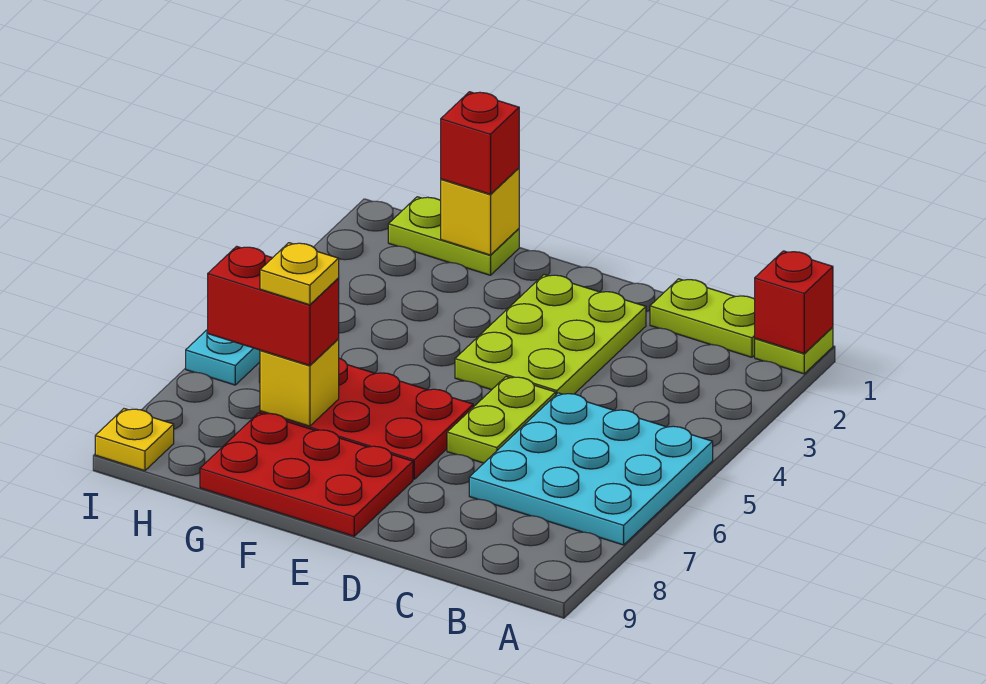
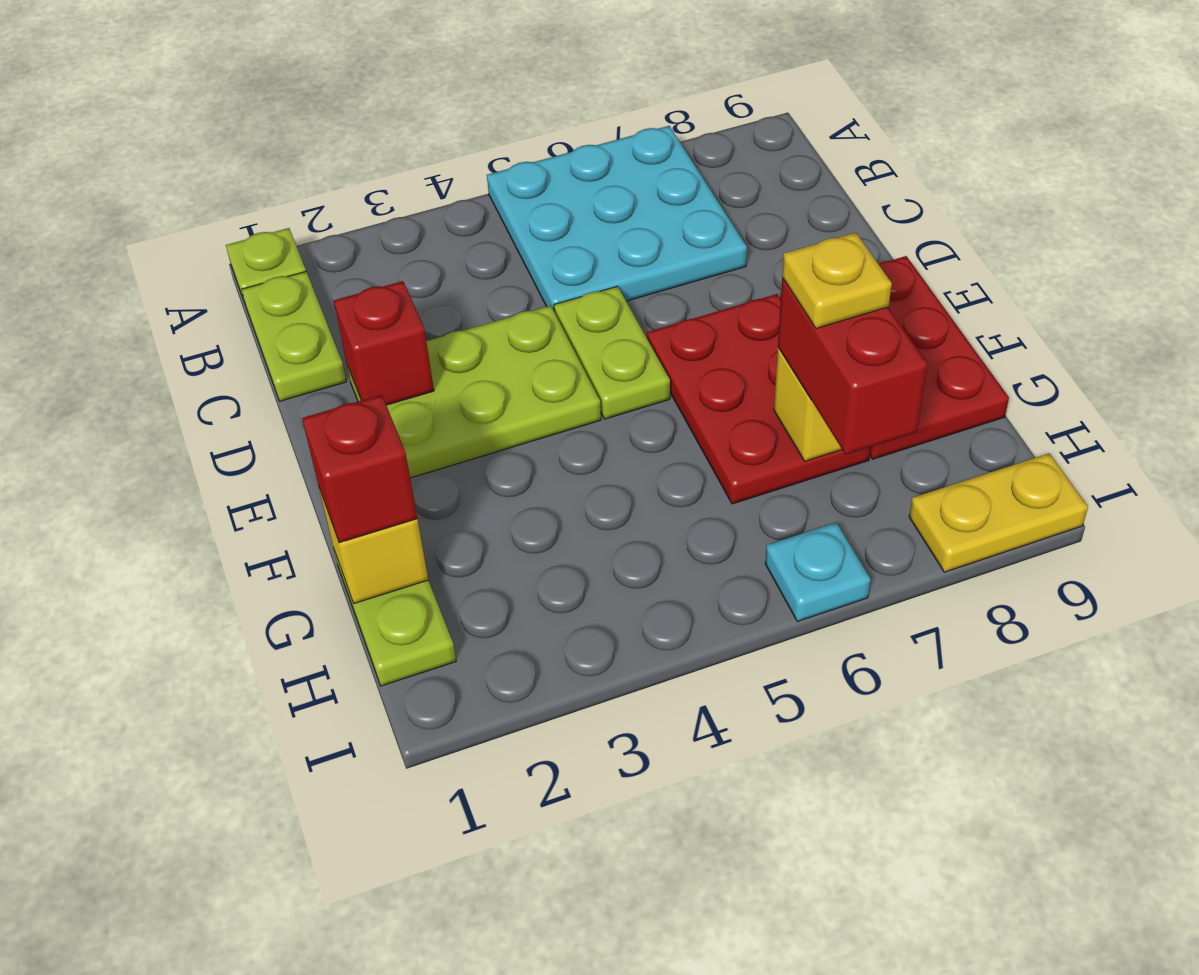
red brick A1 level 2 -> red brick D2 level 2
lime plate D5:D6 level 1 -> lime plate D5:E5 level 1
yellow plate I9 level 1 -> yellow plate I8:I9 level 1

